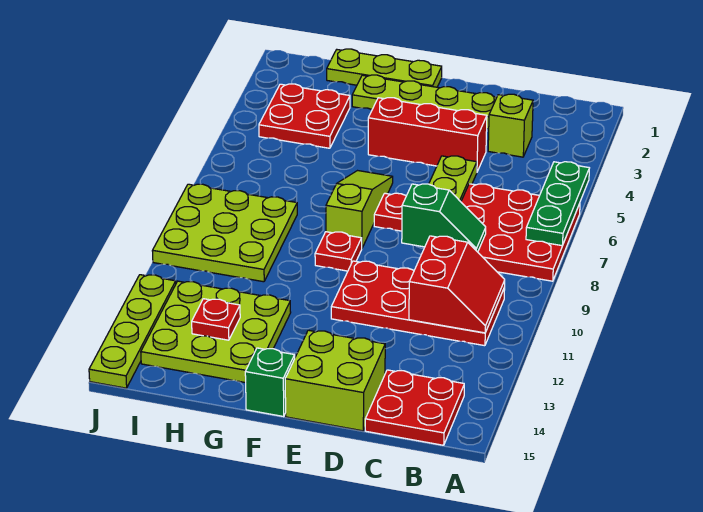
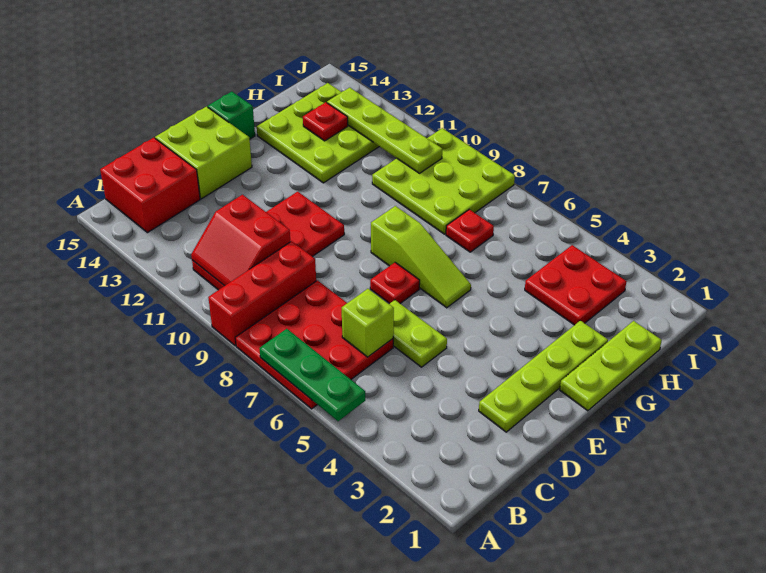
red plate B14:C15 level 1 -> red brick B14:C15 level 1
lime brick C3 level 1 -> lime brick C6 level 2
green slope C8:D8 level 2 top D -> none
red brick D4:F4 level 1 -> red brick A9:C9 level 1
red plate F9 level 1 -> red plate H7 level 1
lime plate J12:J15 level 1 -> lime plate I10:I13 level 2

